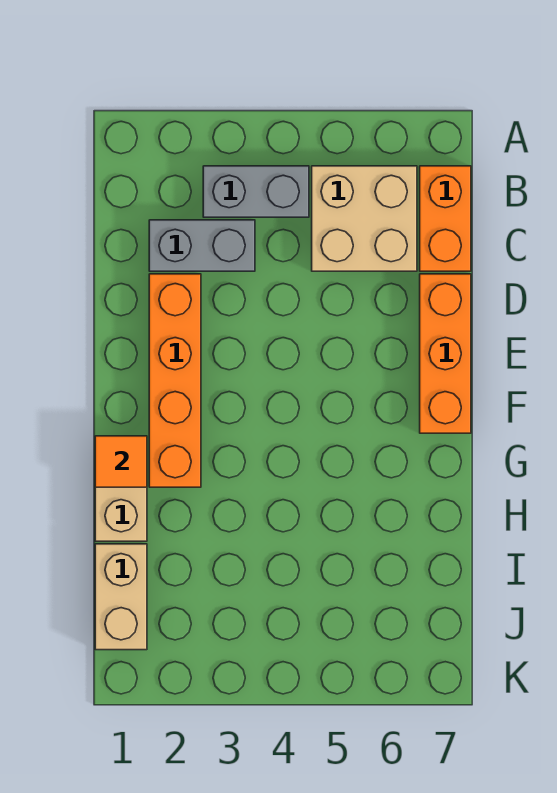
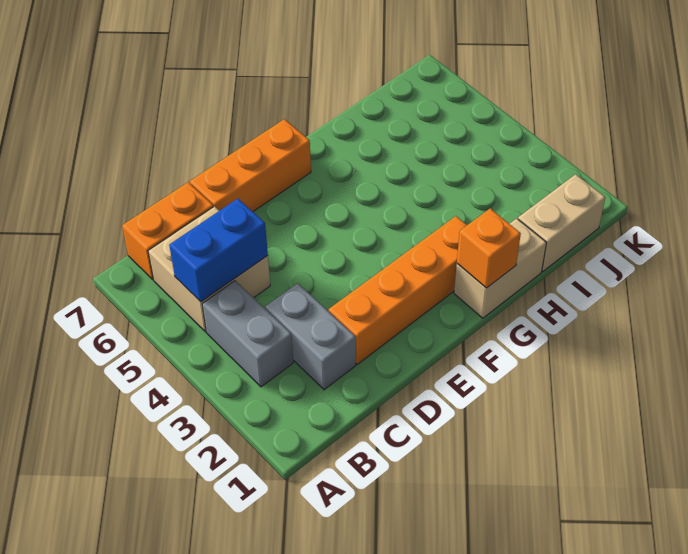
none -> blue brick B5:C5 level 2
orange tile G1 level 2 -> orange brick G1 level 2

